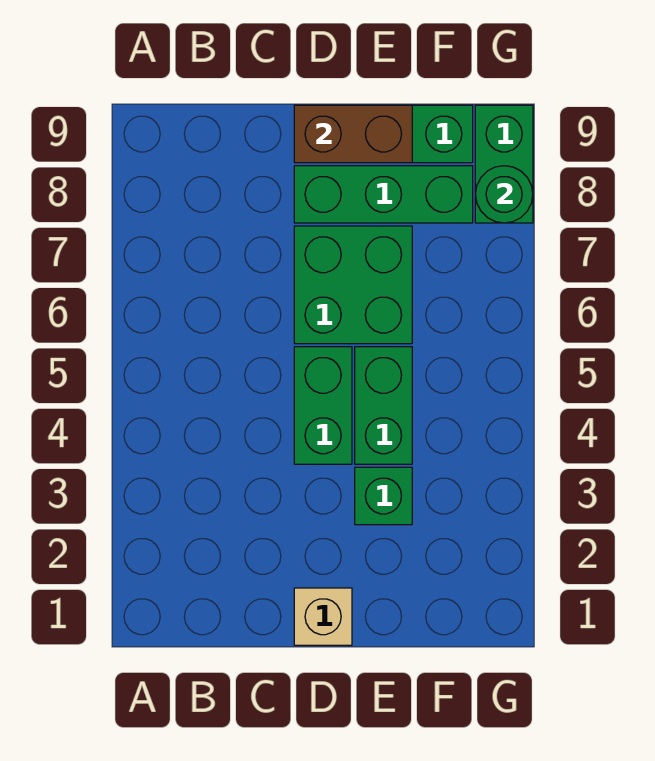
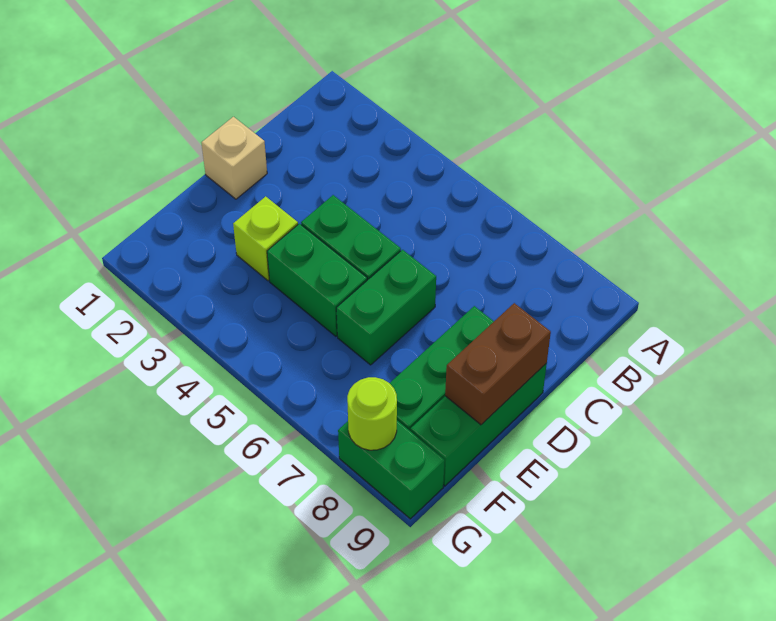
green brick D6:E7 level 1 -> green brick D6:E6 level 1
green brick E3 level 1 -> lime brick E3 level 1
green round brick G8 level 2 -> lime round brick G8 level 2

